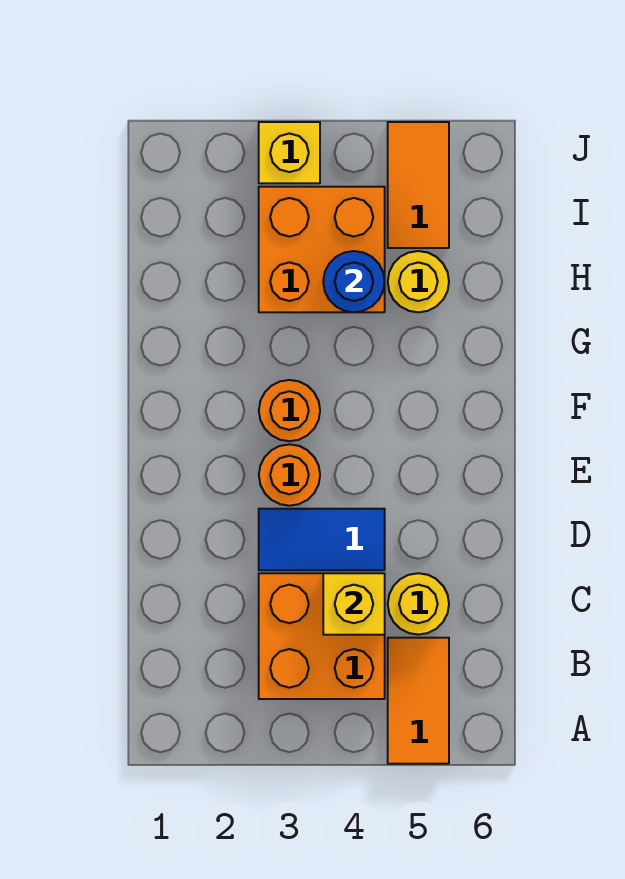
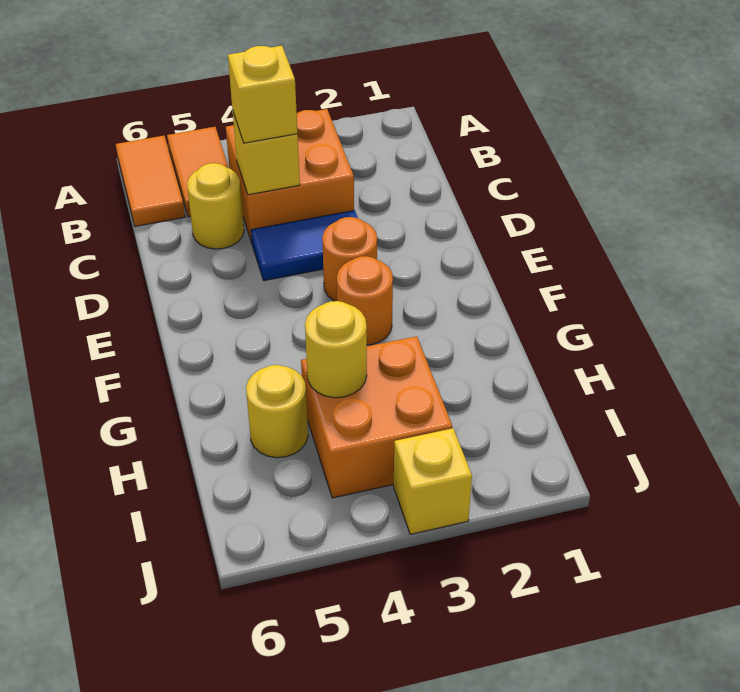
none -> yellow brick C4 level 3
blue round brick H4 level 2 -> yellow round brick H4 level 2
orange tile I5:J5 level 1 -> orange tile A6:B6 level 1

